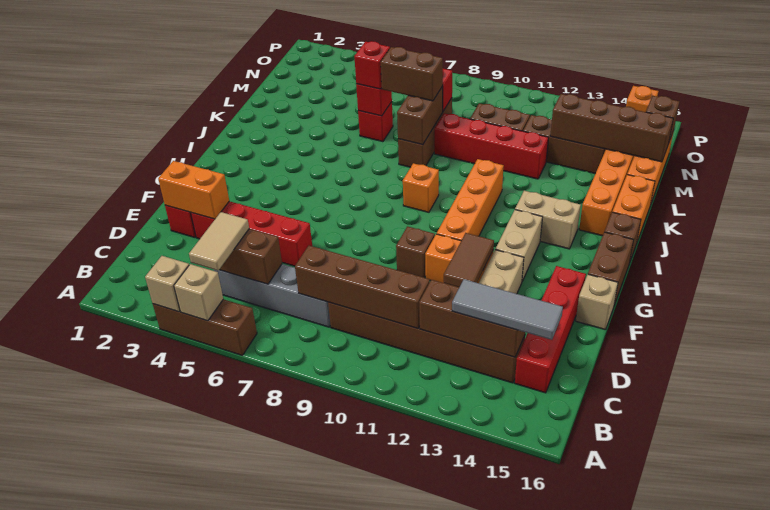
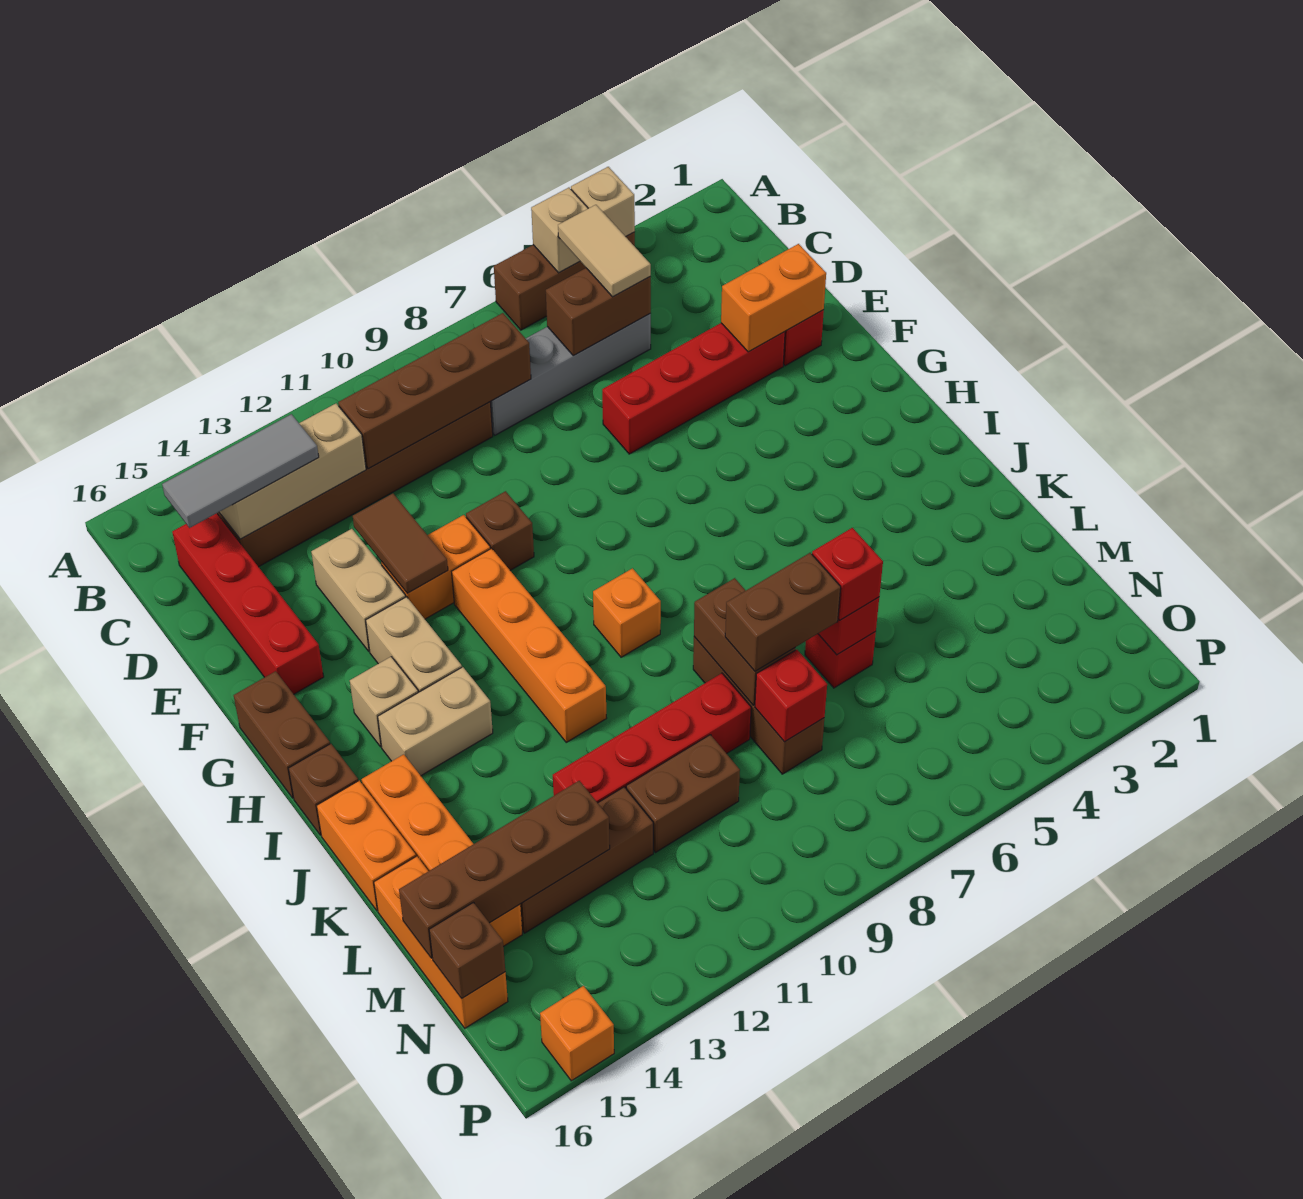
brown brick C12:C14 level 2 -> tan brick C12:C14 level 2
tan brick F16 level 1 -> tan brick H14 level 1

